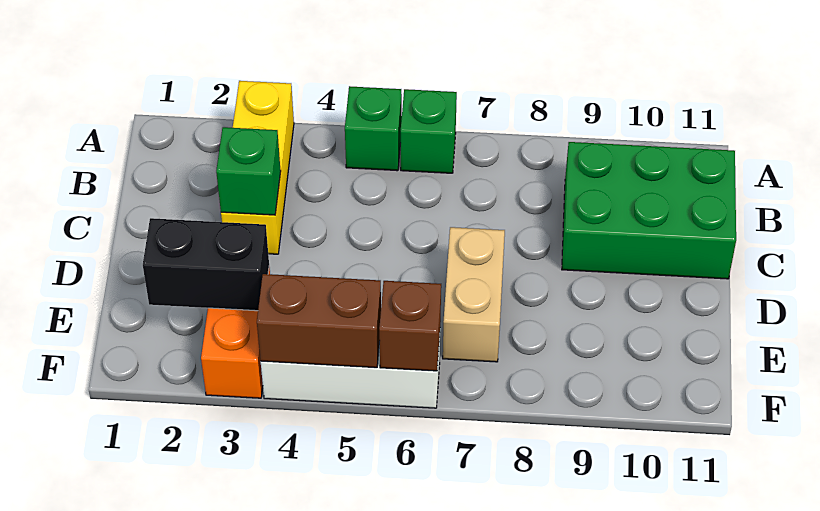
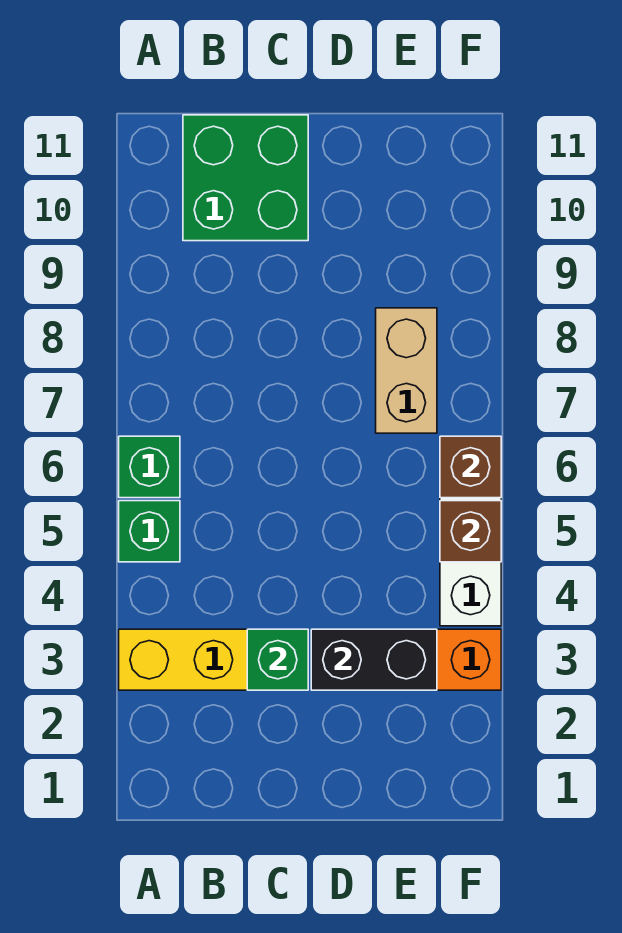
green brick B9:C11 level 1 -> green brick B10:C11 level 1
tan brick D7:E7 level 1 -> tan brick E7:E8 level 1
black brick E2:E3 level 2 -> black brick D3:E3 level 2
brown brick F4:F5 level 2 -> brown brick F5 level 2

